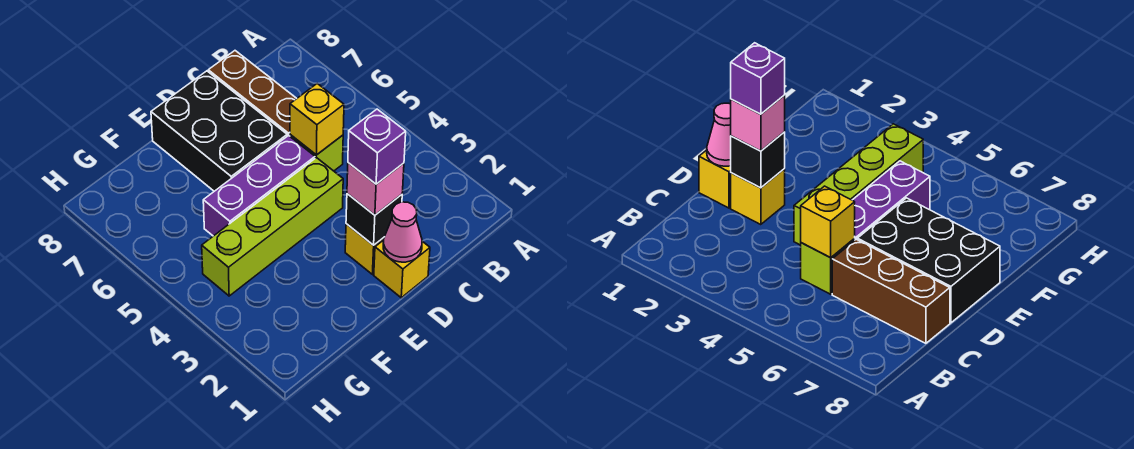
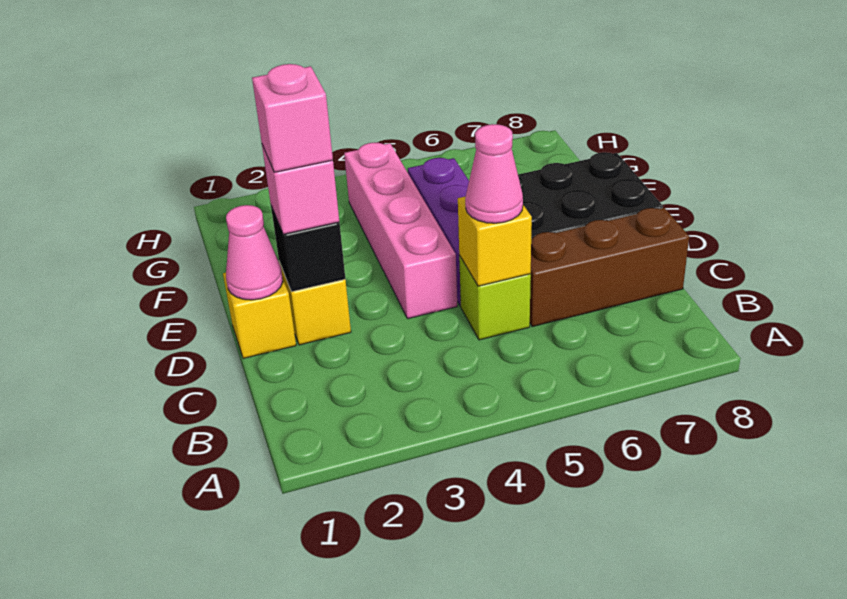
none -> pink cone C5 level 3
purple brick D2 level 4 -> pink brick D2 level 4
lime brick D4:G4 level 1 -> pink brick D4:G4 level 1

